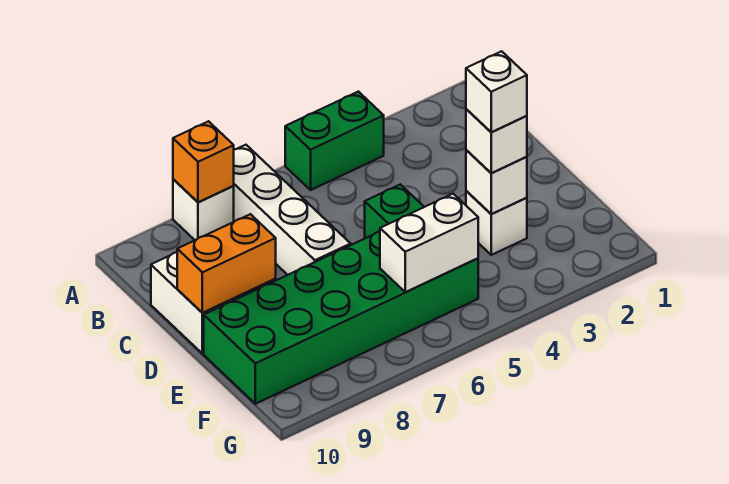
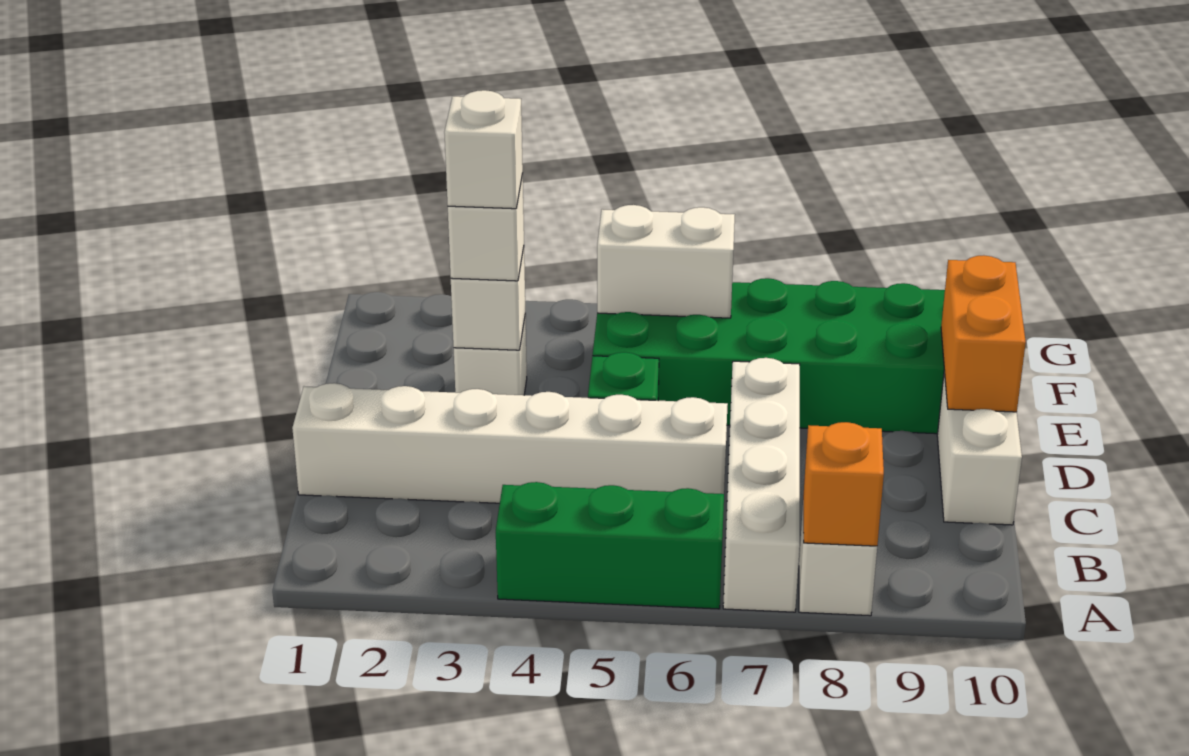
green brick A4:A5 level 1 -> green brick A4:A6 level 1
none -> white brick C1:C6 level 1
orange brick D9:D10 level 2 -> orange brick D10:E10 level 2

